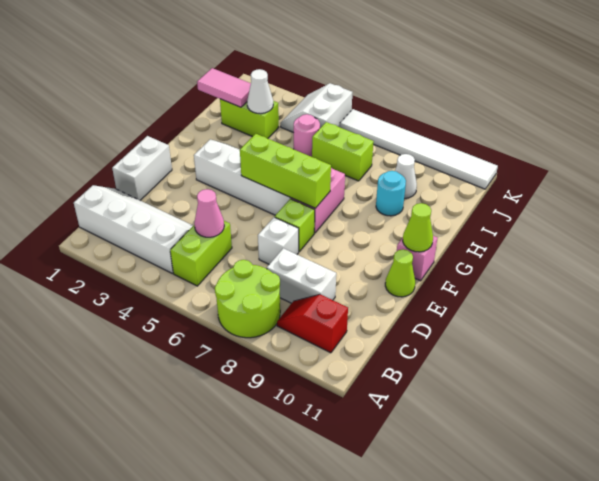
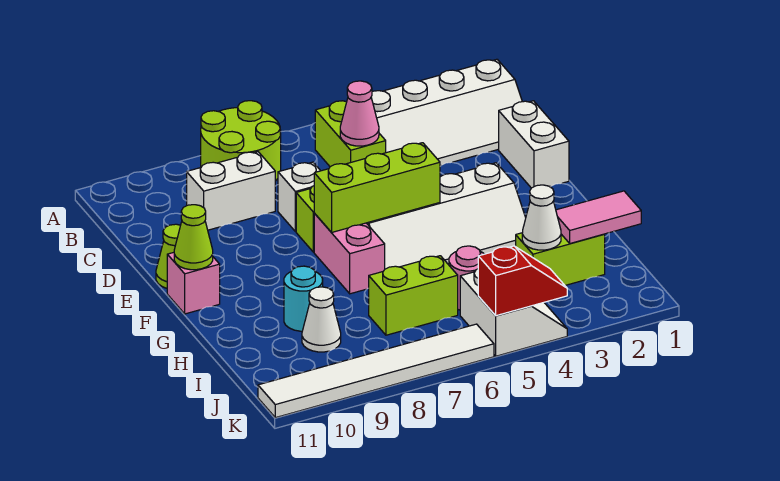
red slope B9:B10 level 1 top 10 -> red slope K4:K5 level 2 top 5

